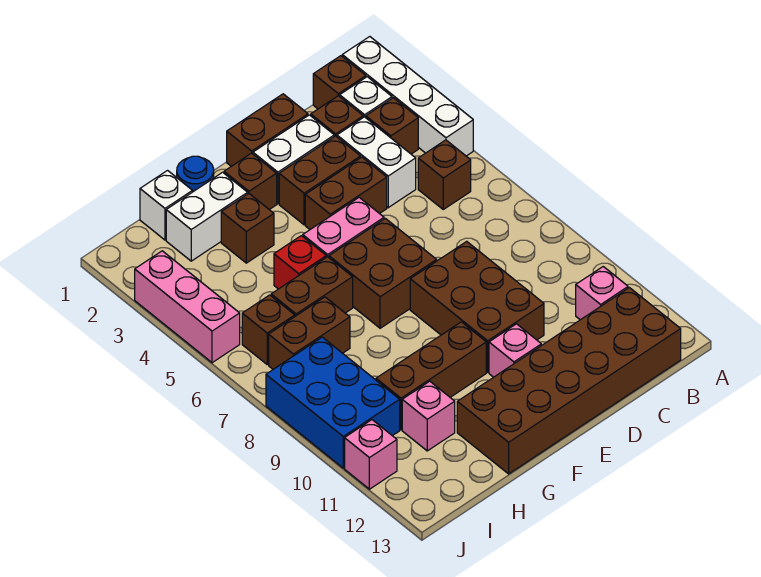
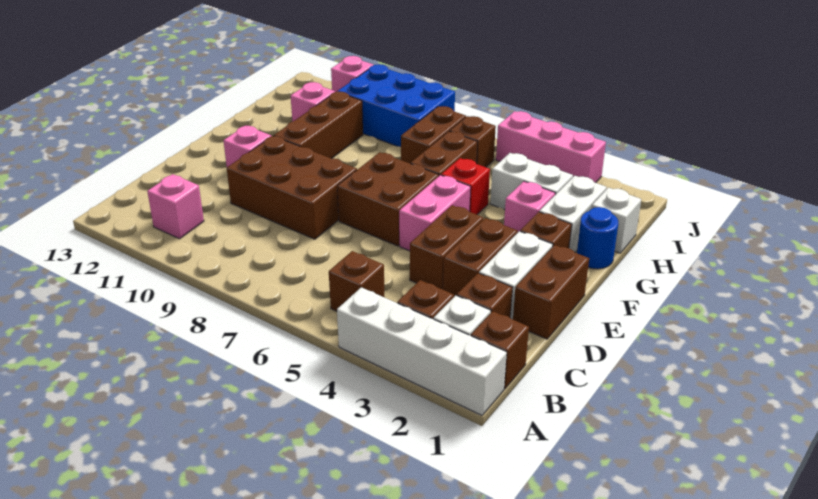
brown brick B12:G13 level 1 -> none
white brick C3:C4 level 1 -> white brick H3:H4 level 1
brown brick G3 level 1 -> pink brick G3 level 1

